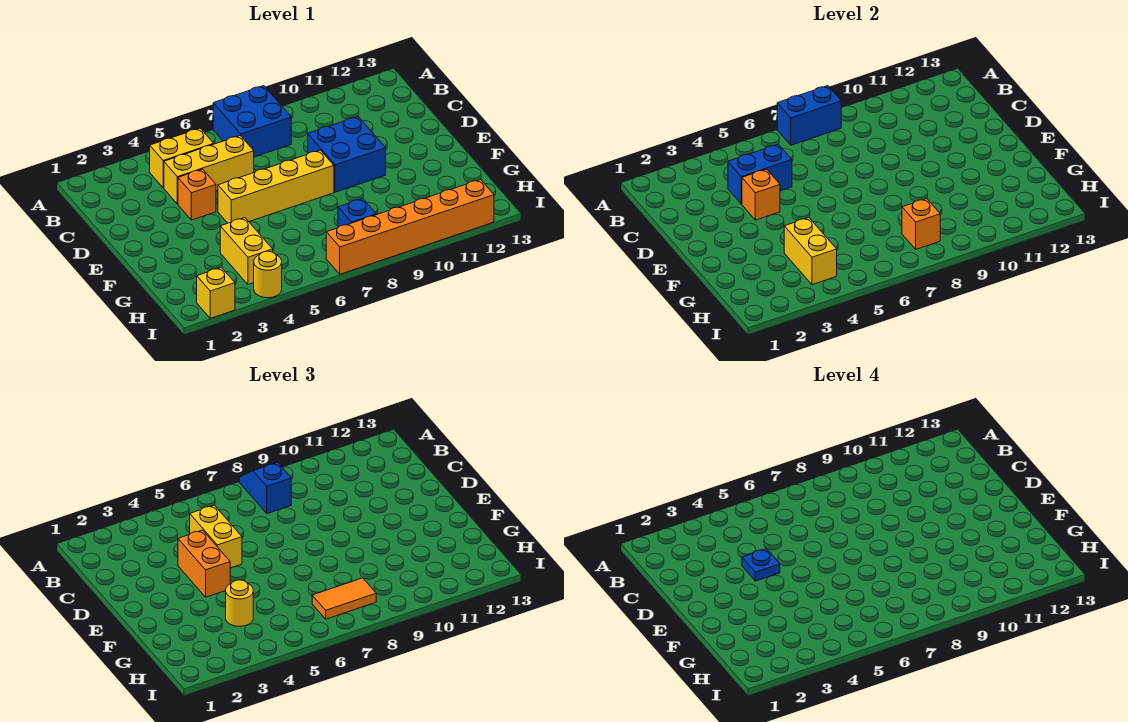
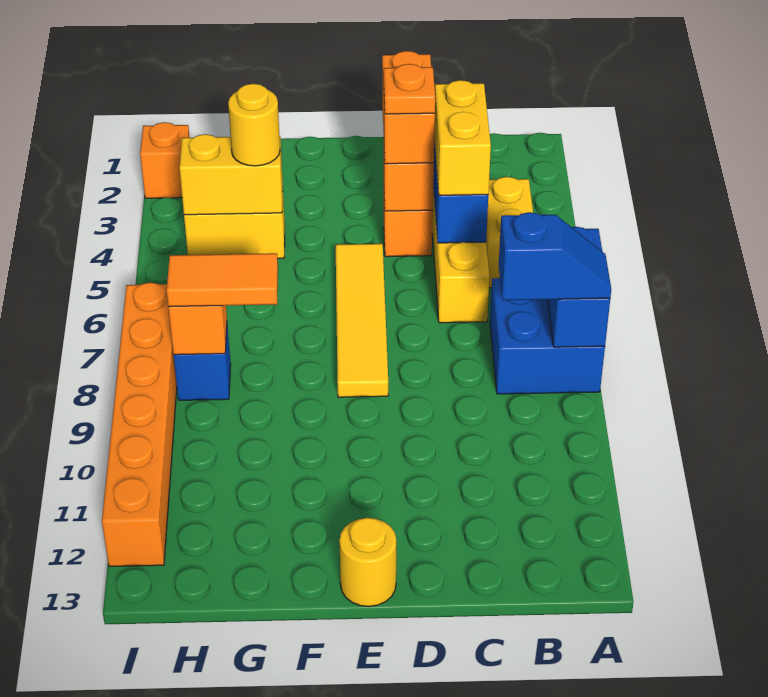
yellow brick C5:D5 level 3 -> yellow brick C4:C5 level 3
orange brick D4:E4 level 3 -> orange brick D3:D4 level 3
blue plate D4 level 4 -> orange plate D4 level 4
blue brick D9:E10 level 1 -> none
yellow brick E5:E8 level 1 -> yellow tile E5:E8 level 1
orange tile H7:H8 level 3 -> orange tile G8:H8 level 3
yellow brick I2 level 1 -> orange brick I2 level 1
yellow round brick I4 level 1 -> yellow round brick E13 level 1

